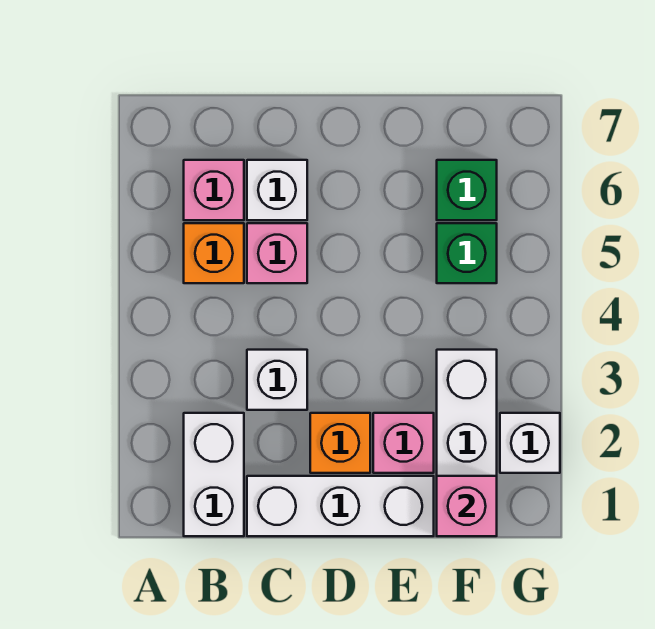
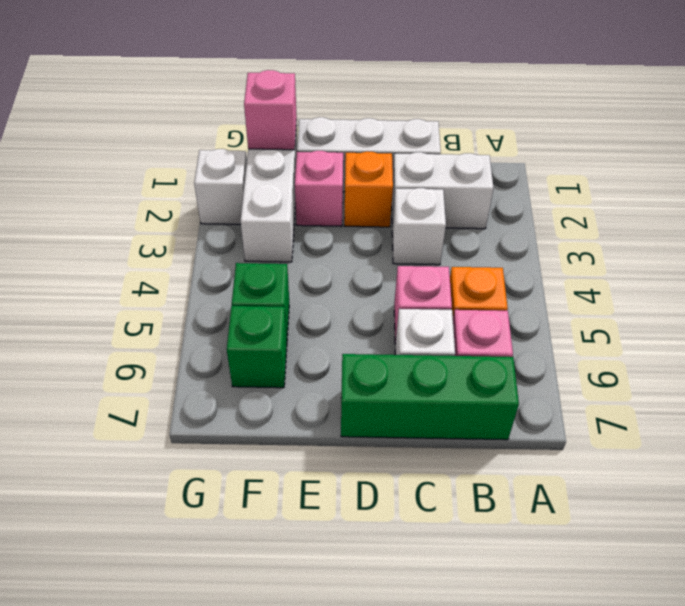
white brick B1:B2 level 1 -> white brick B2:C2 level 1
none -> green brick B7:D7 level 1

